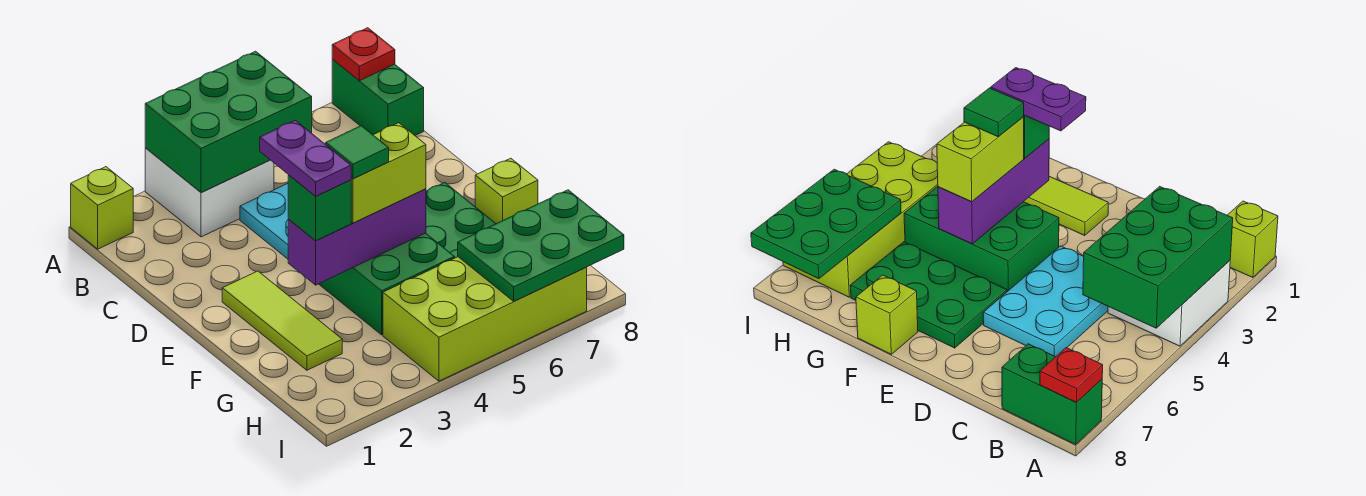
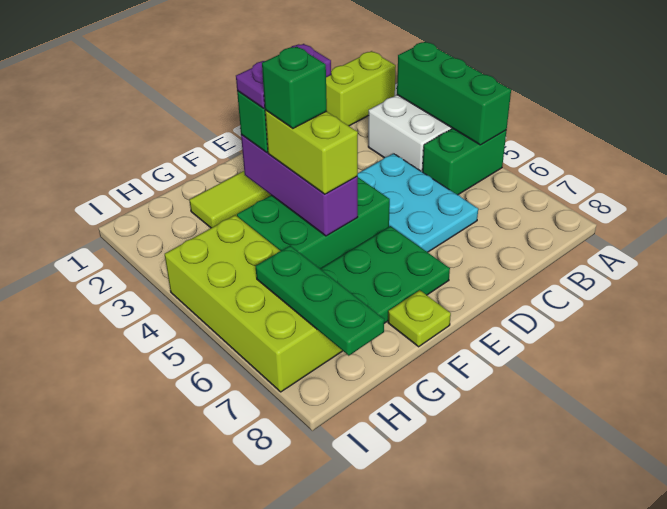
lime brick A1 level 1 -> lime brick A1:B1 level 1
green brick A3:B5 level 2 -> green brick A3:A5 level 2
green brick A8:B8 level 1 -> green brick A5:B5 level 1
red plate A8 level 2 -> none
green tile F4 level 4 -> green brick F4 level 4
lime brick F8 level 1 -> lime plate F8 level 1
green plate H6:I8 level 2 -> green plate H6:H8 level 2

